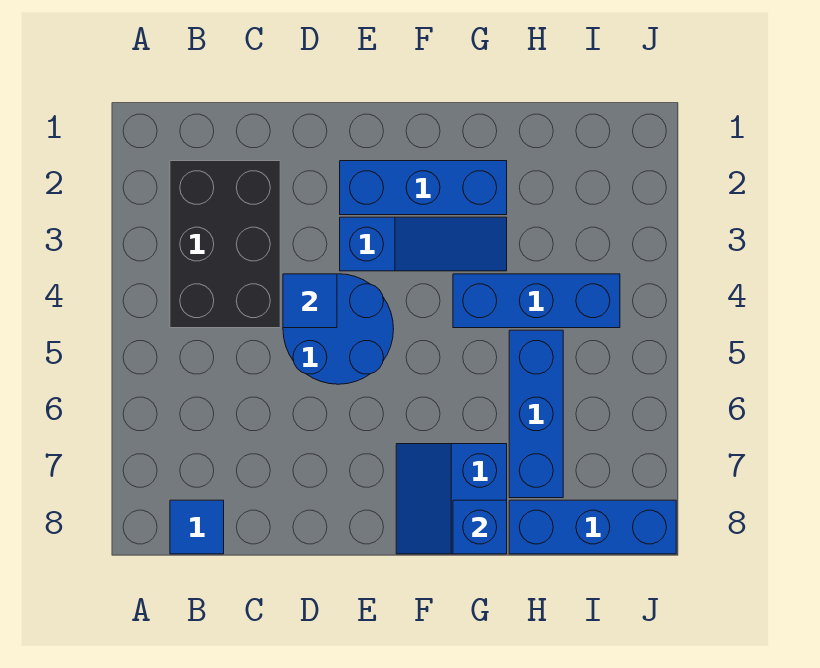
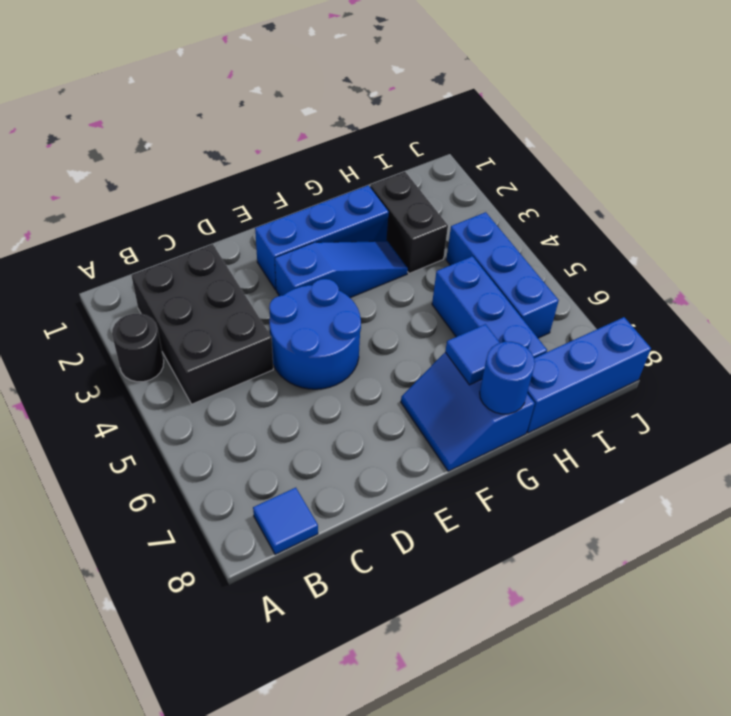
none -> black round brick A3 level 1
blue tile D4 level 2 -> blue tile G7 level 2
blue brick G4:I4 level 1 -> blue brick I4:I6 level 1
blue brick G8 level 2 -> blue round brick G8 level 2
none -> black brick H2:H3 level 1

